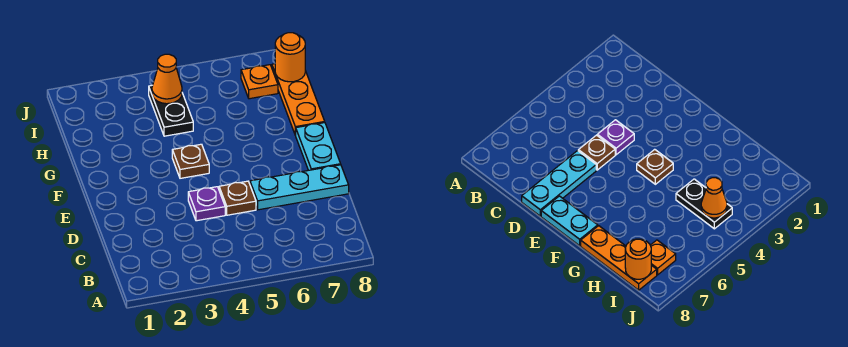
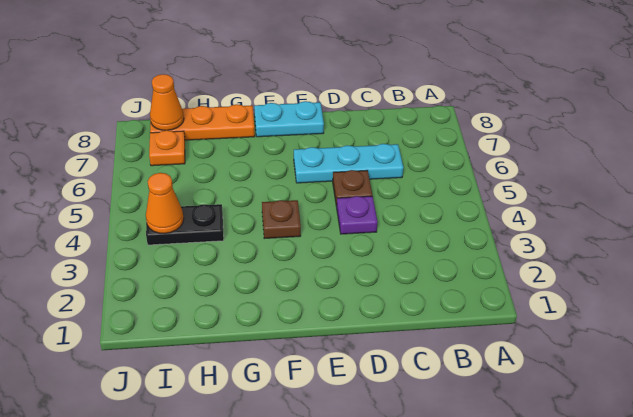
cyan plate D6:D8 level 1 -> cyan plate C6:E6 level 1
orange round brick I8 level 2 -> orange cone I8 level 2

